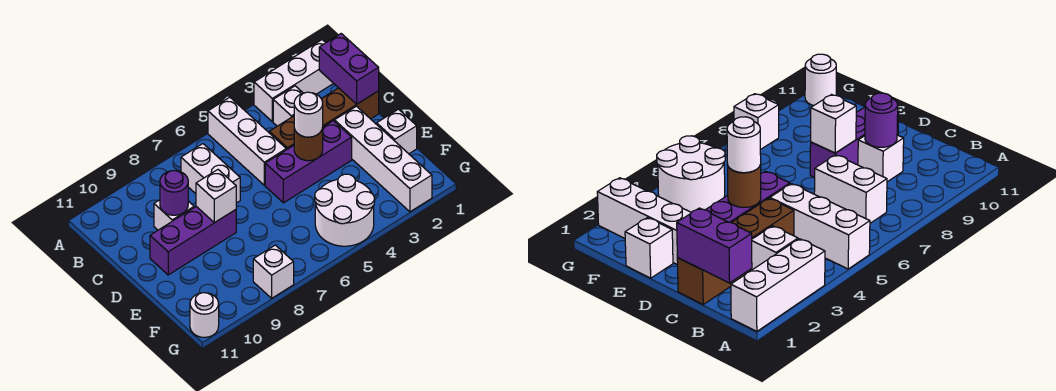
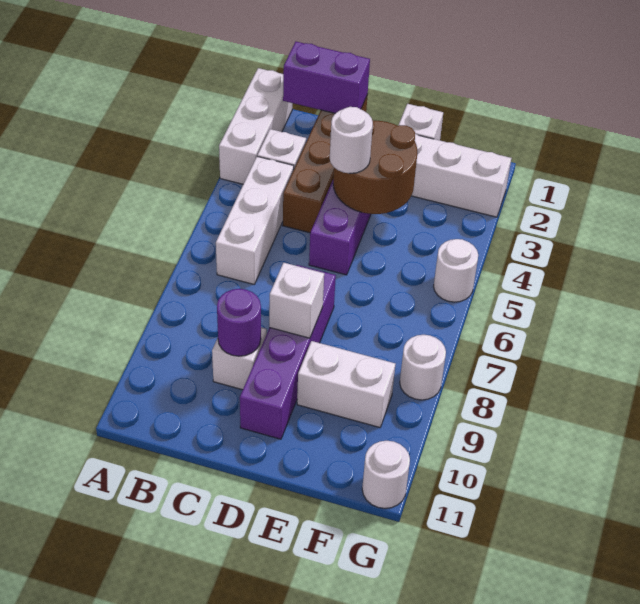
white brick A5:C5 level 1 -> white brick B4:B6 level 1
white brick B7:C7 level 1 -> white brick E9:F9 level 1
brown round brick D4 level 2 -> brown round brick D3:E4 level 2
purple brick D8:D10 level 1 -> purple brick D7:D10 level 1
white round brick F4:G5 level 1 -> white round brick G5 level 1
white brick G8 level 1 -> white round brick G8 level 1

